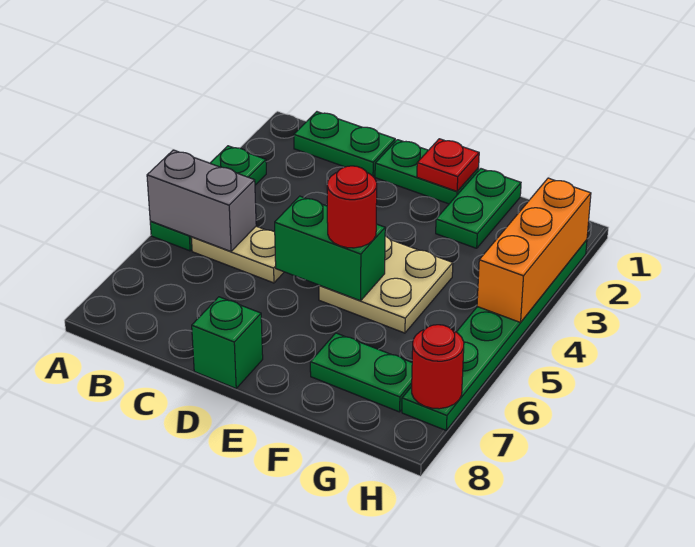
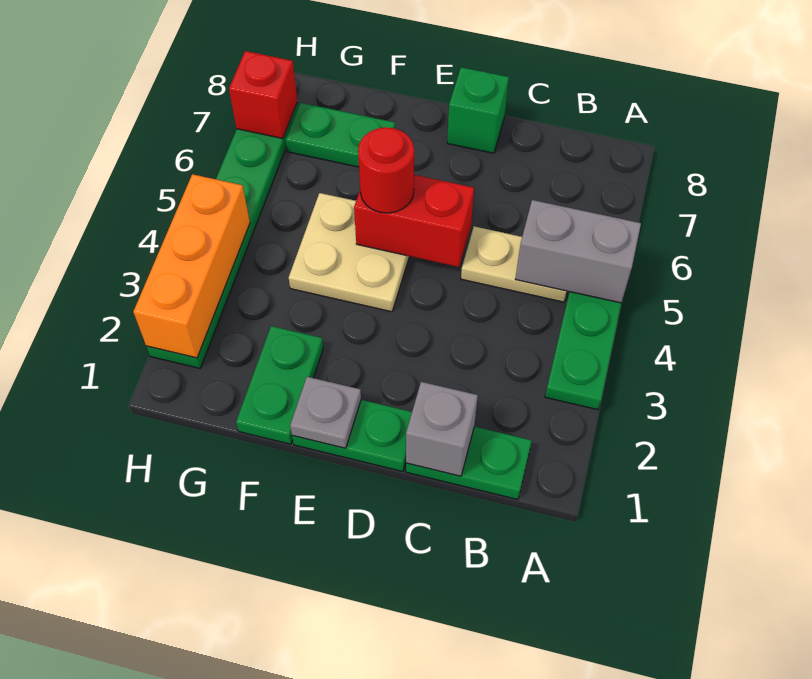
none -> grey brick C1 level 2
green brick D5:E5 level 2 -> red brick D5:E5 level 2
red plate E1 level 2 -> grey plate E1 level 2
red round brick H7 level 2 -> red brick H7 level 2

